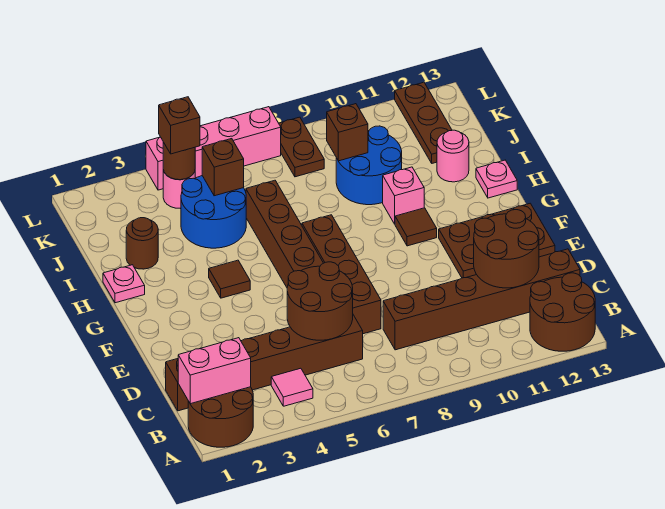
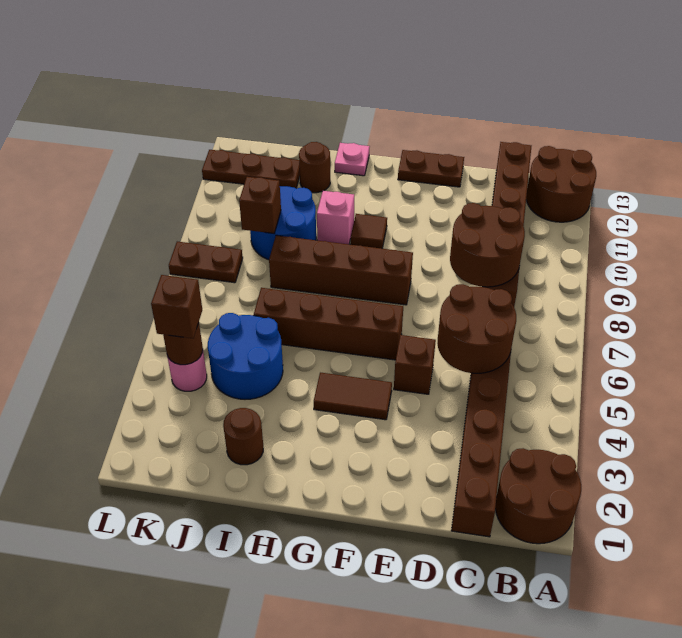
pink brick B1:B2 level 2 -> none
pink tile B4 level 1 -> none
brown round brick C11:D12 level 2 -> brown round brick C8:D9 level 2
brown brick D7:G7 level 1 -> brown brick F8:I8 level 1
brown plate E11:F13 level 1 -> brown plate E13:F13 level 1
brown tile G4 level 1 -> brown tile F4:G4 level 1
pink plate H1 level 1 -> none
pink round brick I12 level 1 -> brown round brick I12 level 1
brown brick J5 level 2 -> brown brick E5 level 1
pink brick L4:L7 level 1 -> none

